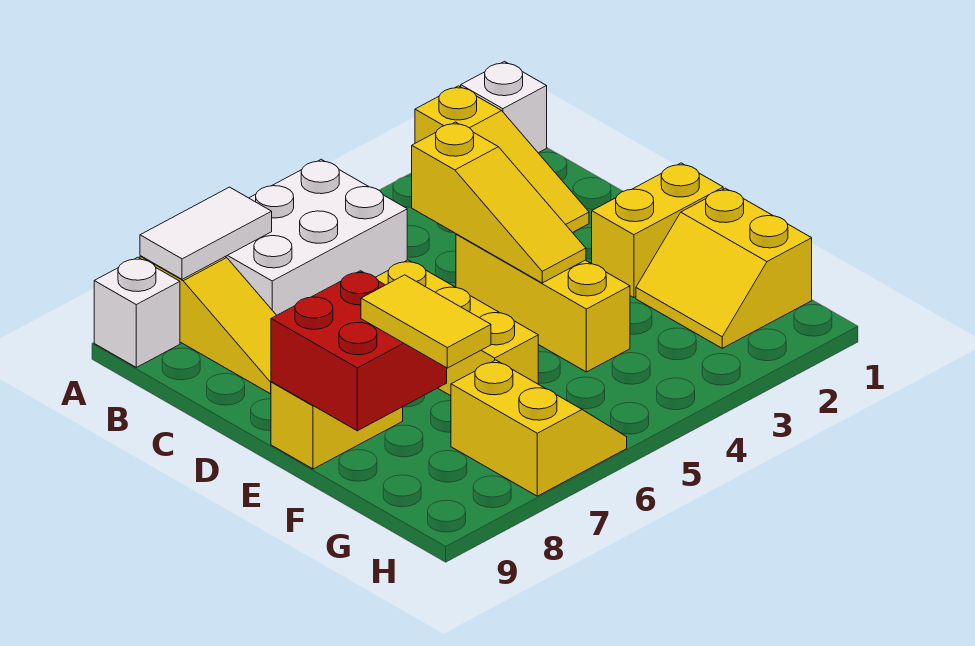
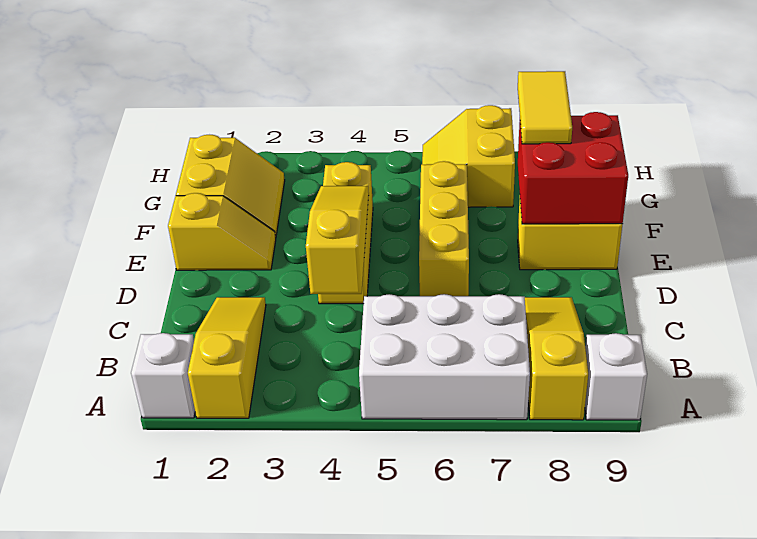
white tile A7:A8 level 2 -> none
yellow brick E1:E2 level 1 -> yellow slope E1:E2 level 1 top 1

